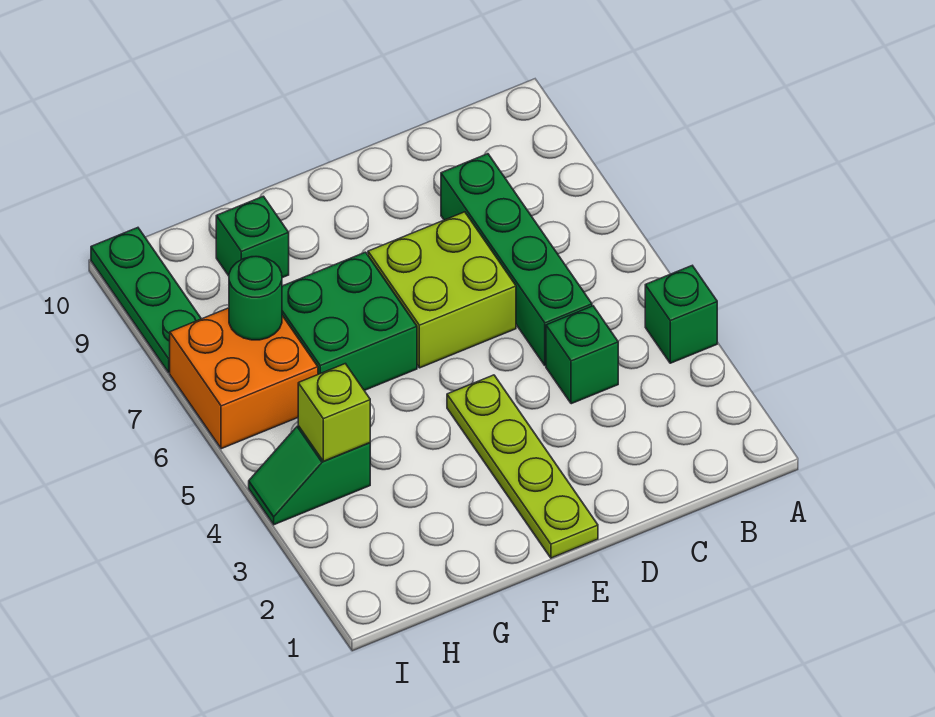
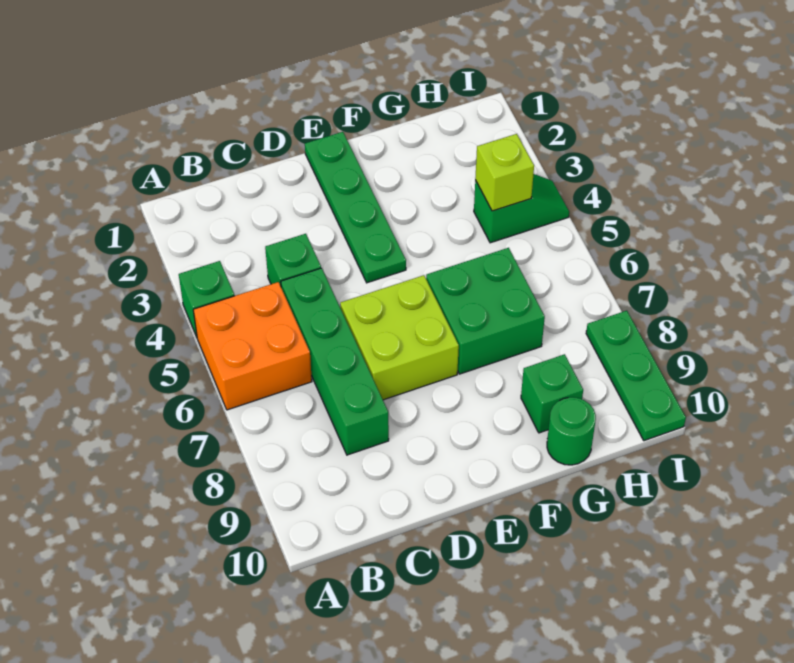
lime plate E1:E4 level 1 -> green plate E1:E4 level 1
orange brick H6:I7 level 1 -> orange brick A5:B6 level 1
green round brick H7 level 2 -> green round brick G10 level 1

